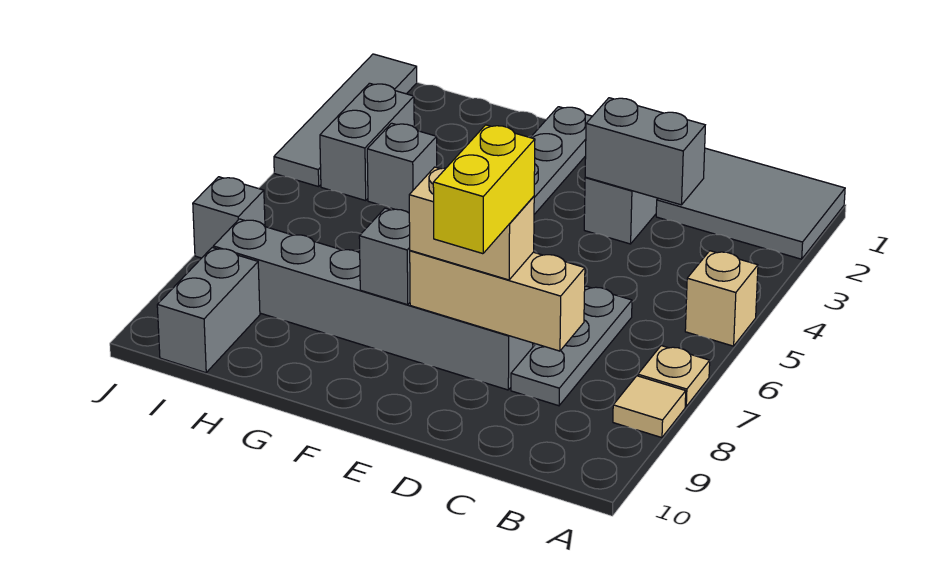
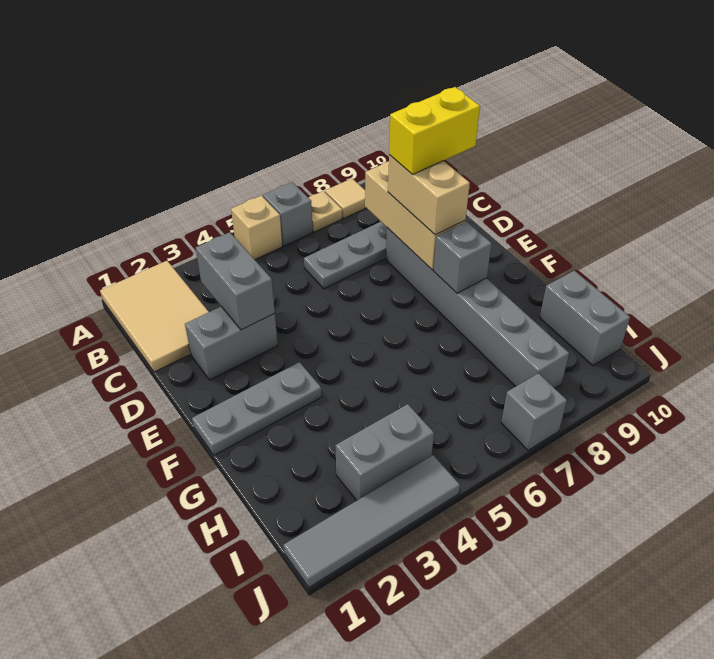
grey tile A1:C2 level 1 -> tan tile A1:C2 level 1
grey brick H4 level 1 -> grey brick A6 level 1
grey brick I9:I10 level 1 -> grey brick H10:I10 level 1

